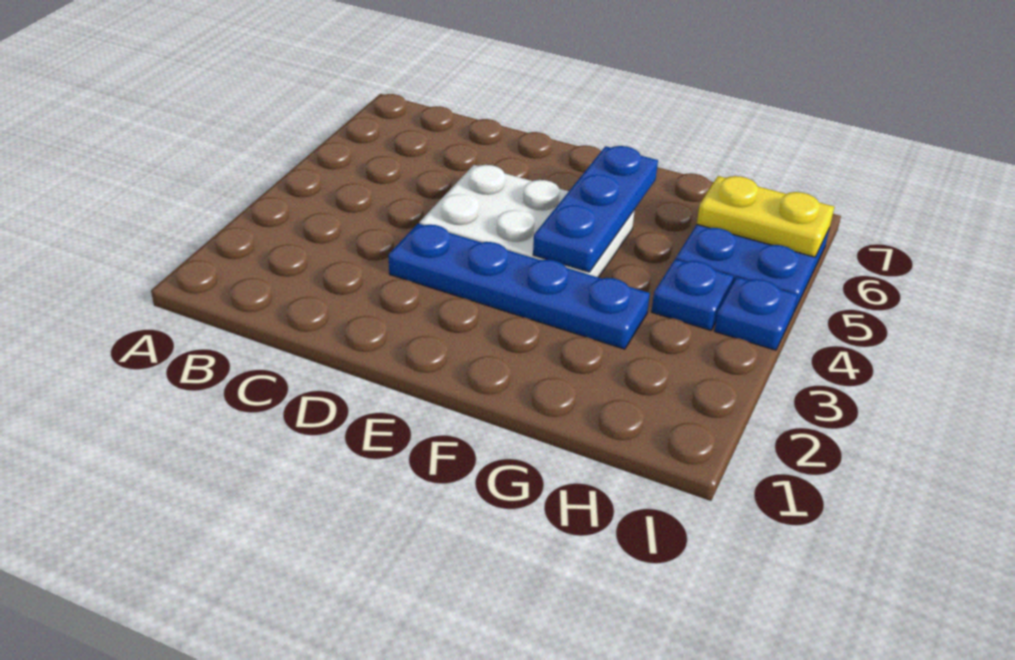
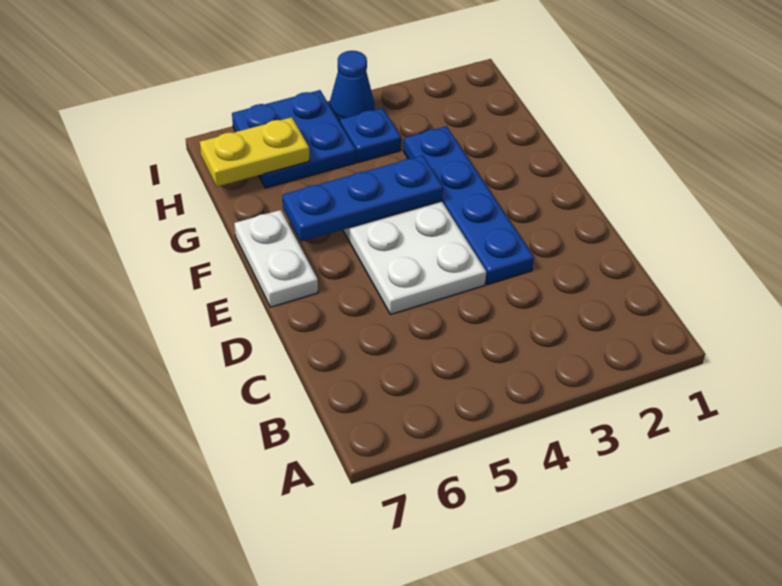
none -> white plate E7:F7 level 1
yellow plate H6:I6 level 2 -> yellow plate H6:H7 level 2
blue plate I4 level 1 -> blue cone I4 level 1

